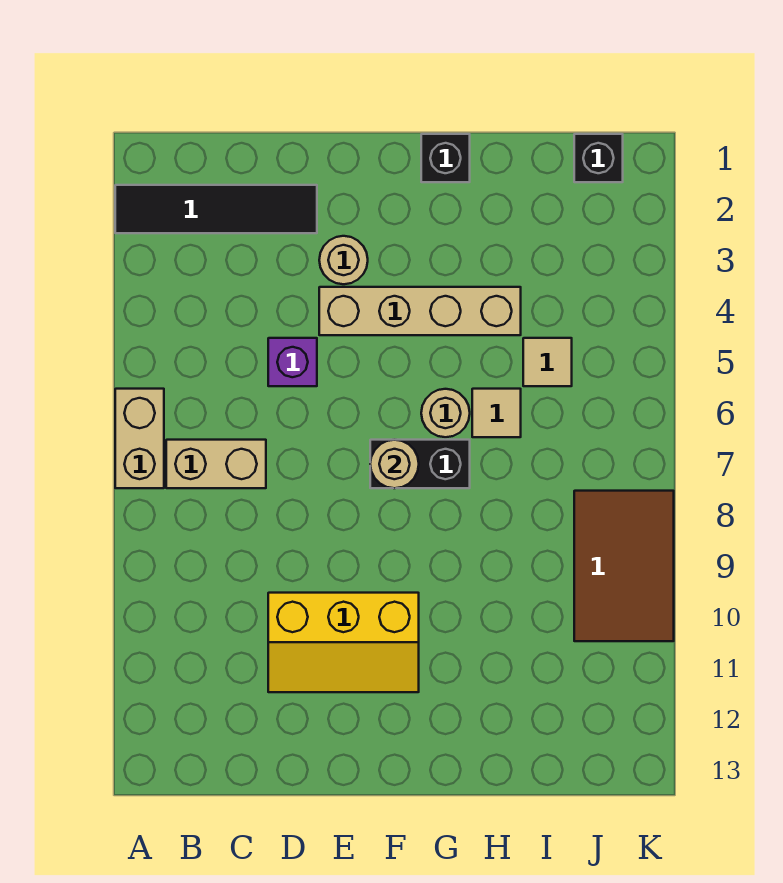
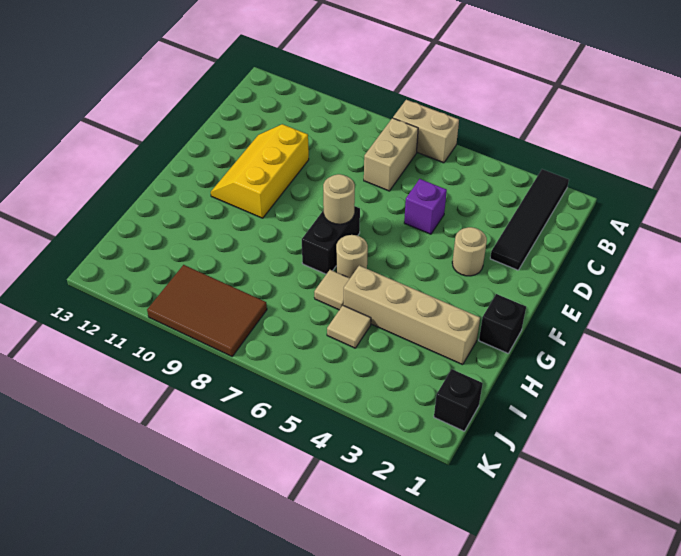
tan brick E4:H4 level 1 -> tan brick H2:H5 level 1

